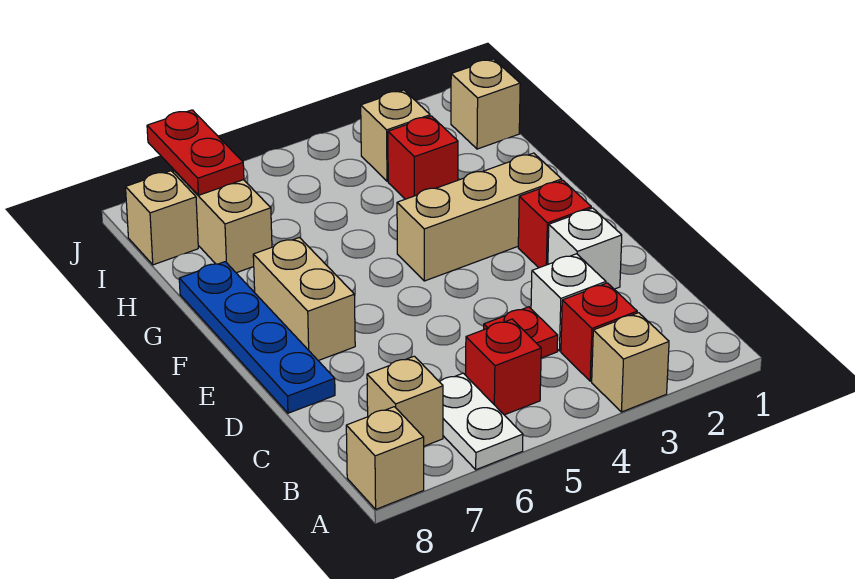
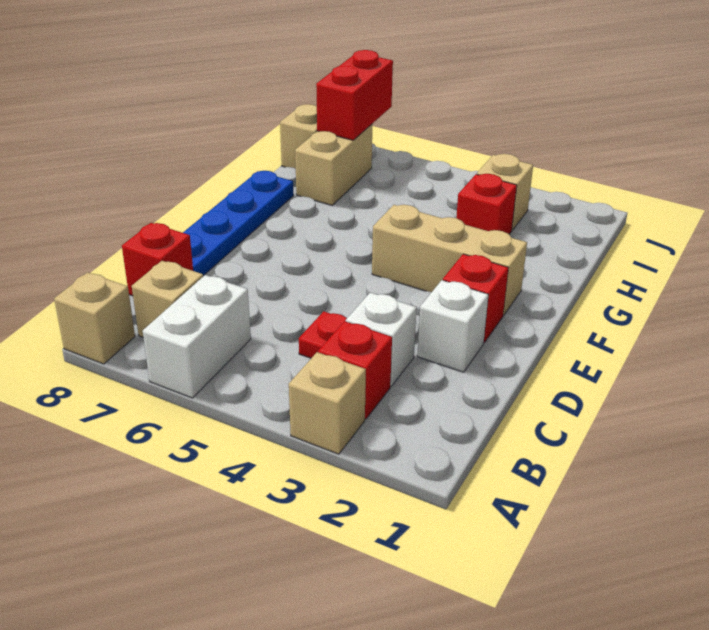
white plate A6:B6 level 1 -> white brick A6:B6 level 1
red brick B5 level 1 -> red brick C8 level 1
tan brick E7:F7 level 1 -> none
tan brick I1 level 1 -> none
red plate I7:J7 level 2 -> red brick I7:J7 level 2

